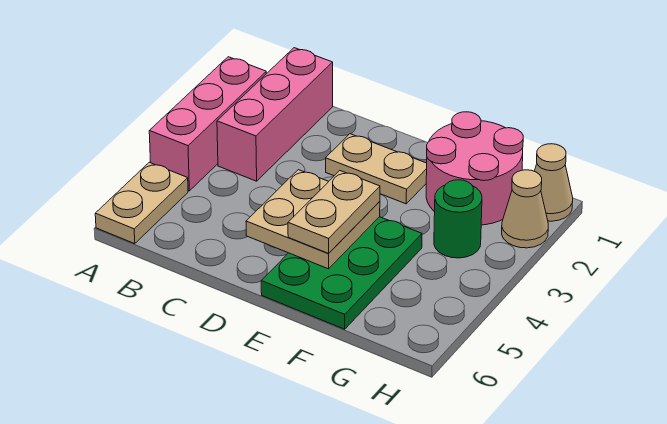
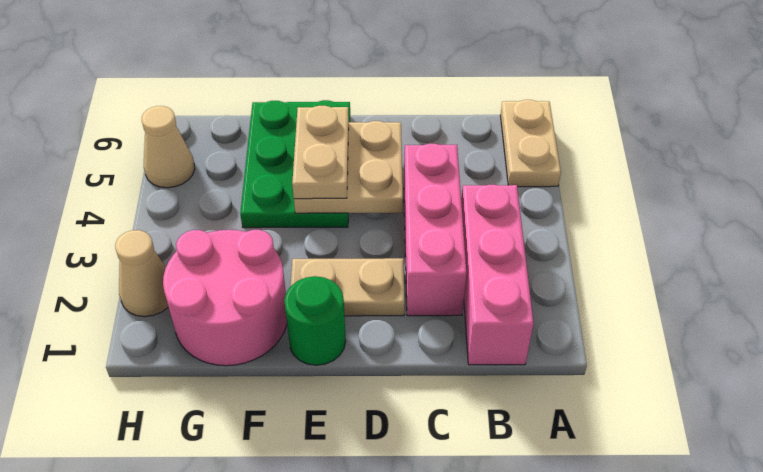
pink brick A2:A4 level 1 -> pink brick C2:C4 level 1
green round brick G3 level 1 -> green round brick E1 level 1
tan cone H1 level 1 -> tan cone H5 level 1

